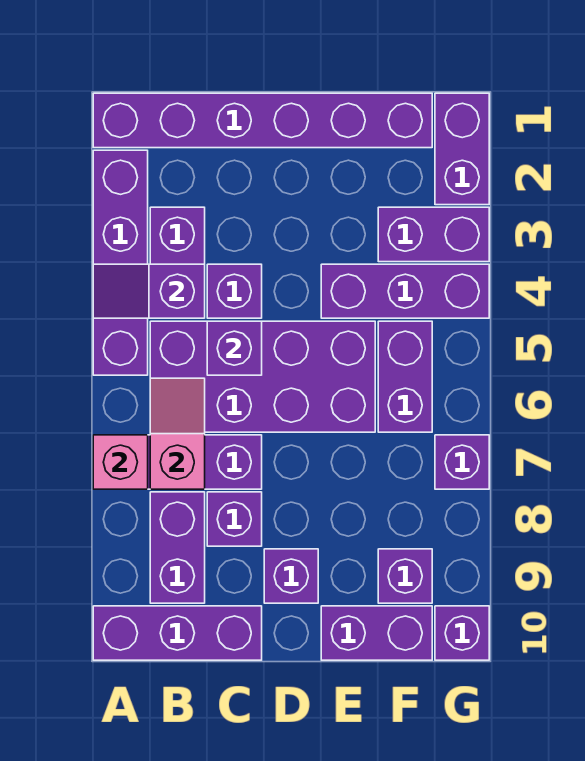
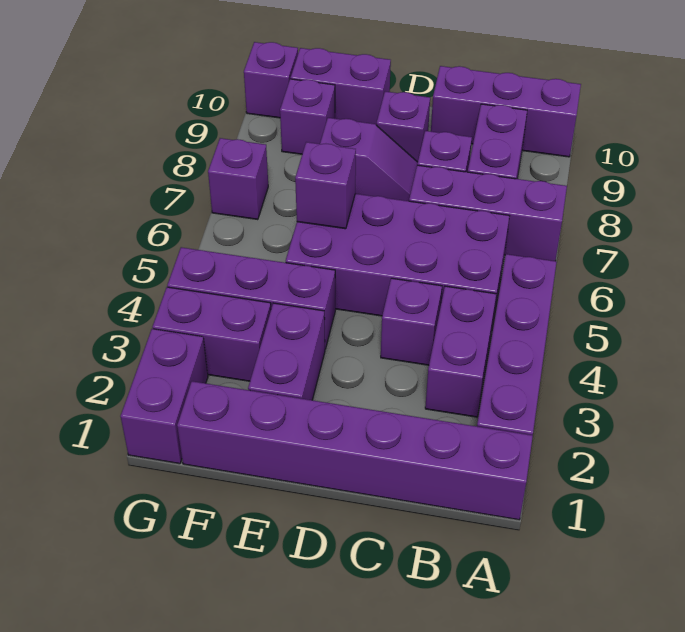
purple slope A4:B4 level 2 top B -> purple slope D8:E8 level 1 top E
pink brick A7 level 2 -> none
pink slope B6:B7 level 2 top 7 -> none
purple brick C5 level 2 -> purple brick E6 level 2
purple brick F5:F6 level 1 -> purple brick E2:E3 level 1

